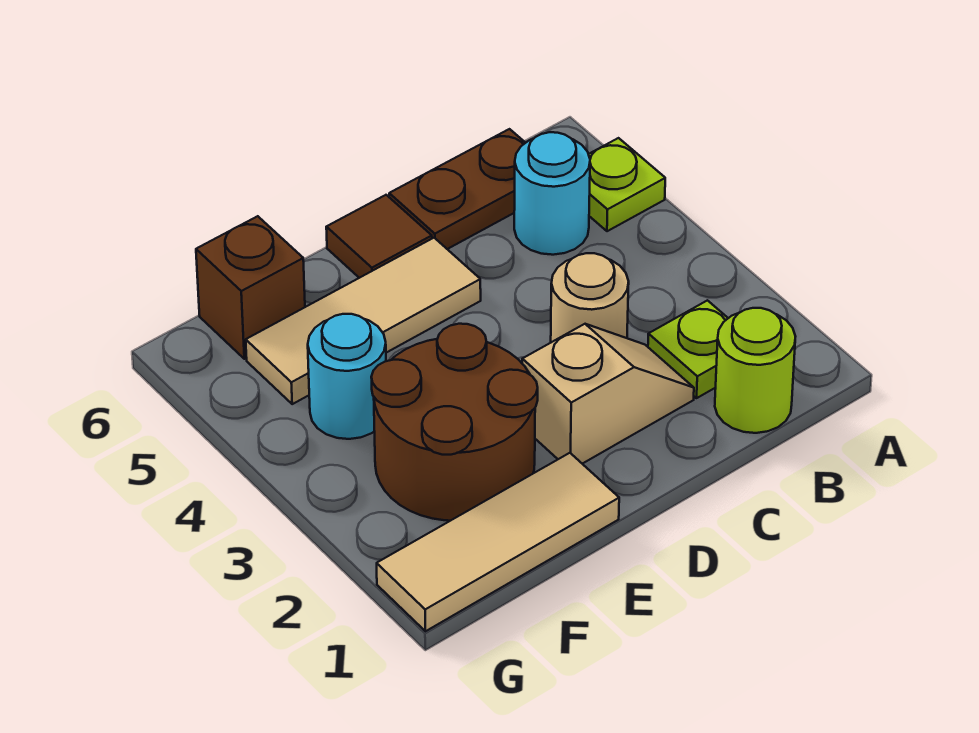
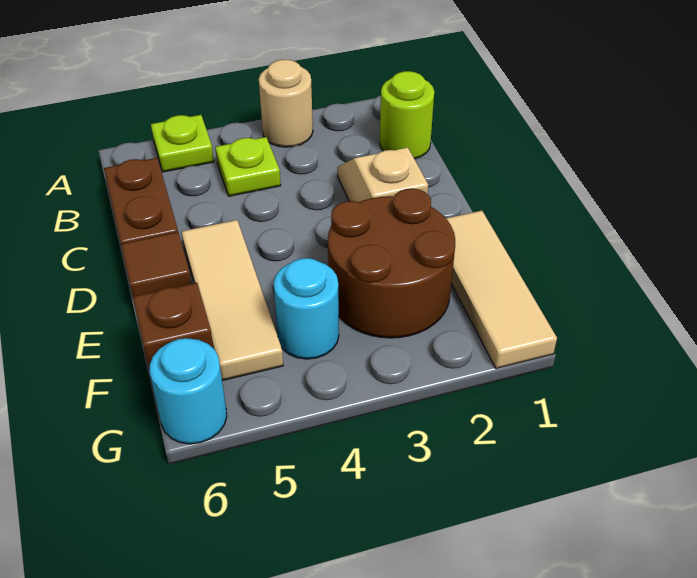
lime plate B2 level 1 -> lime plate B4 level 1
cyan round brick B5 level 1 -> cyan round brick G6 level 1
tan round brick C3 level 1 -> tan round brick A3 level 1

